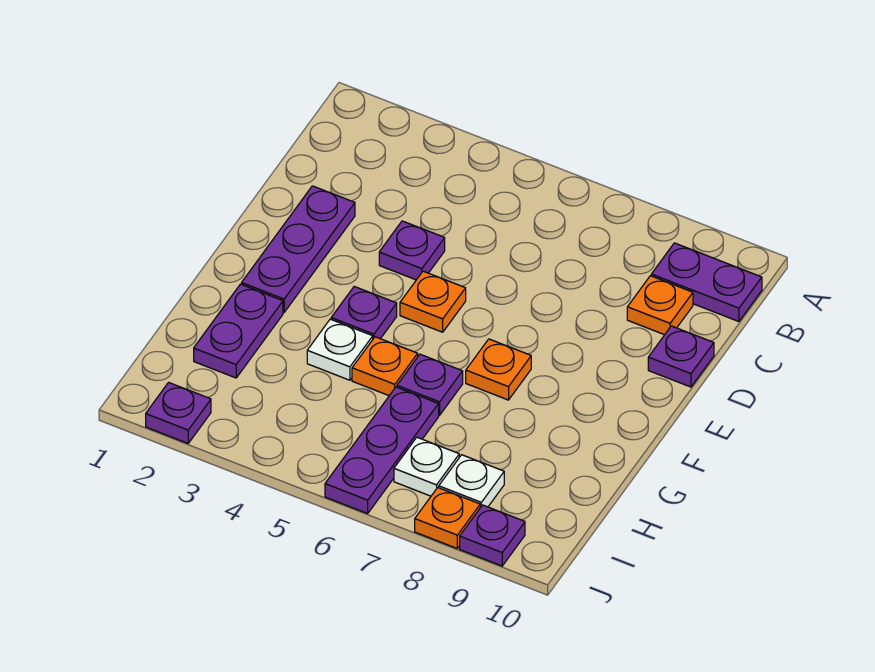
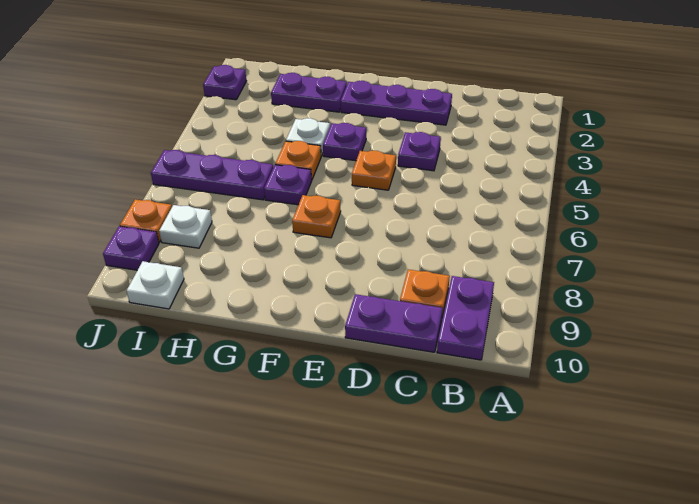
purple plate D10 level 1 -> purple plate C10:D10 level 1
white plate I7 level 1 -> white plate I10 level 1

